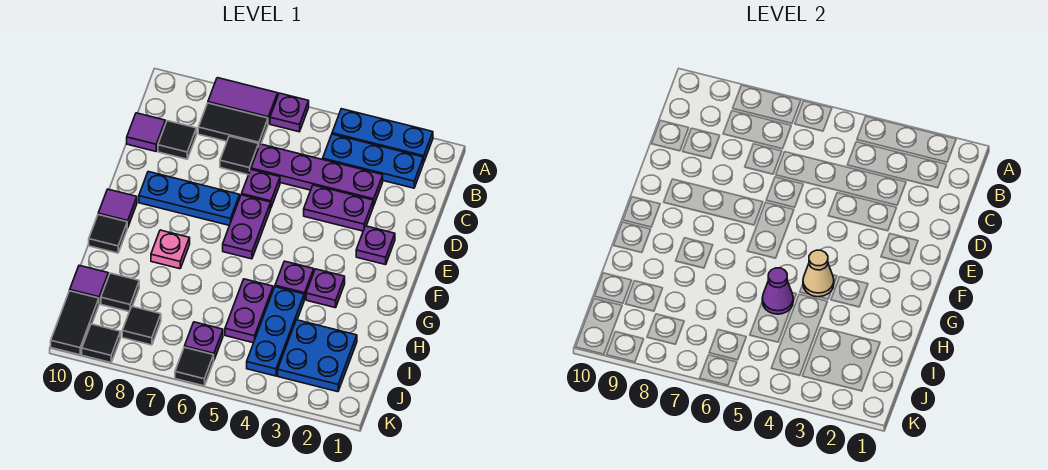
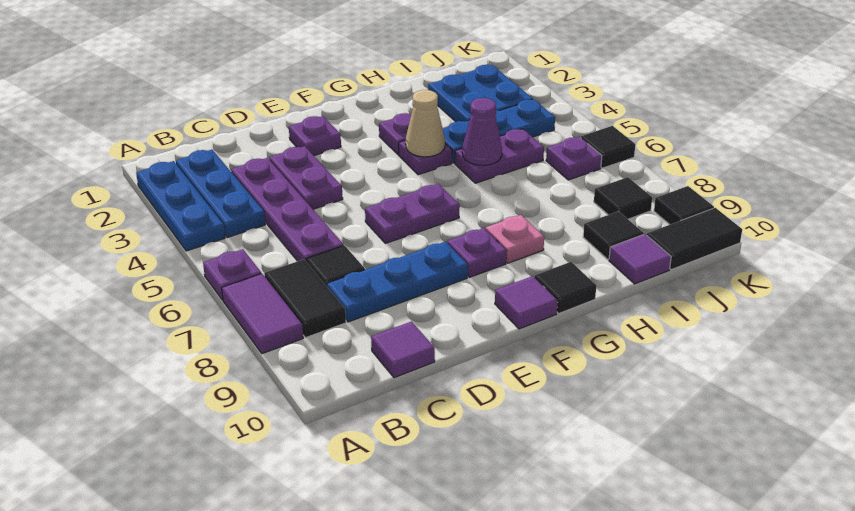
black tile C9 level 1 -> none
purple plate D6 level 1 -> purple plate F8 level 1
blue plate E7:E9 level 1 -> blue plate C8:E8 level 1

